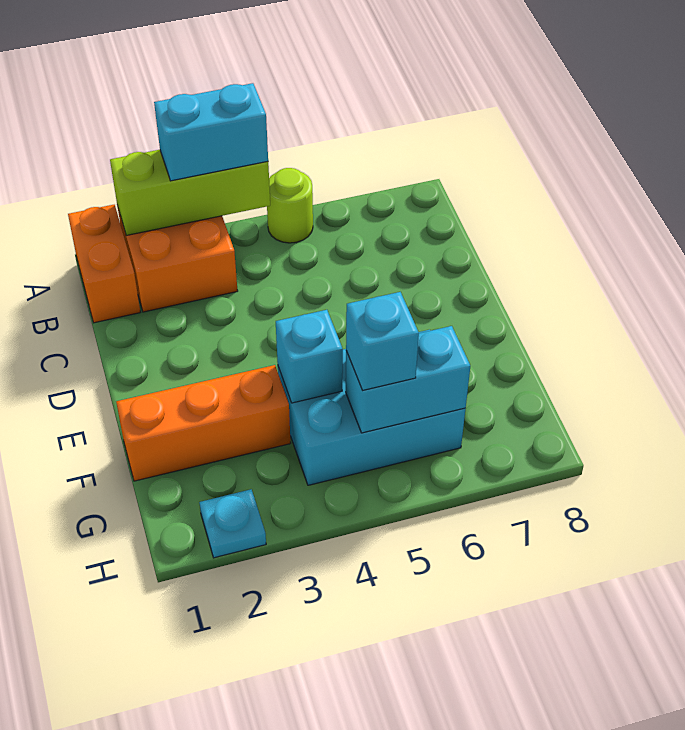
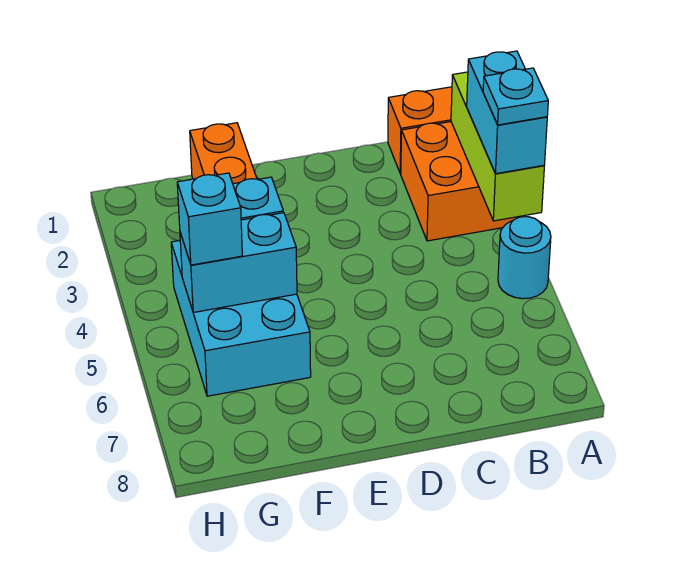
lime round brick A5 level 1 -> cyan round brick A5 level 1
cyan brick G5:G6 level 2 -> cyan brick F5:G5 level 2
cyan plate H2 level 1 -> cyan plate A4 level 4

